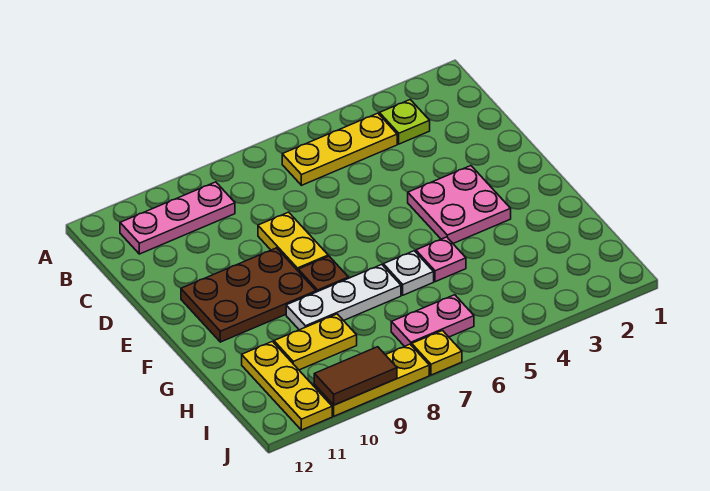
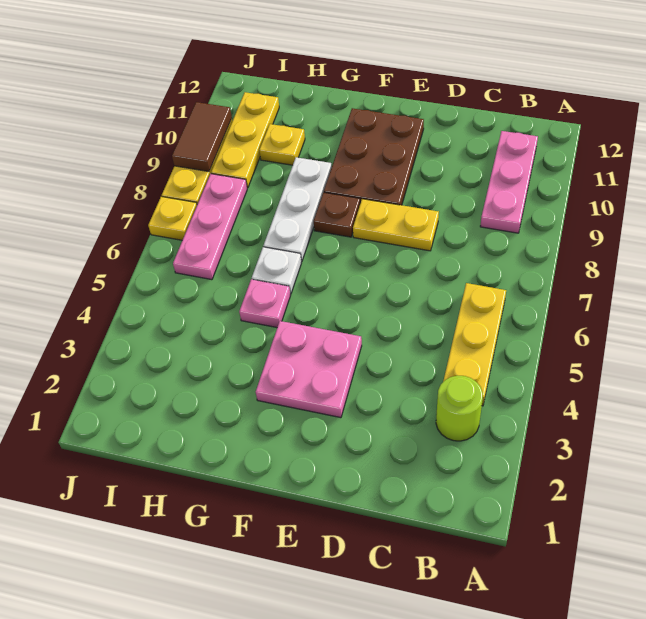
lime plate B3 level 1 -> lime round brick B3 level 1
yellow plate H9:H10 level 1 -> yellow plate H10 level 1
yellow plate H11:J11 level 1 -> yellow plate I9:I11 level 1
pink plate I6:I7 level 1 -> pink plate I6:I8 level 1

